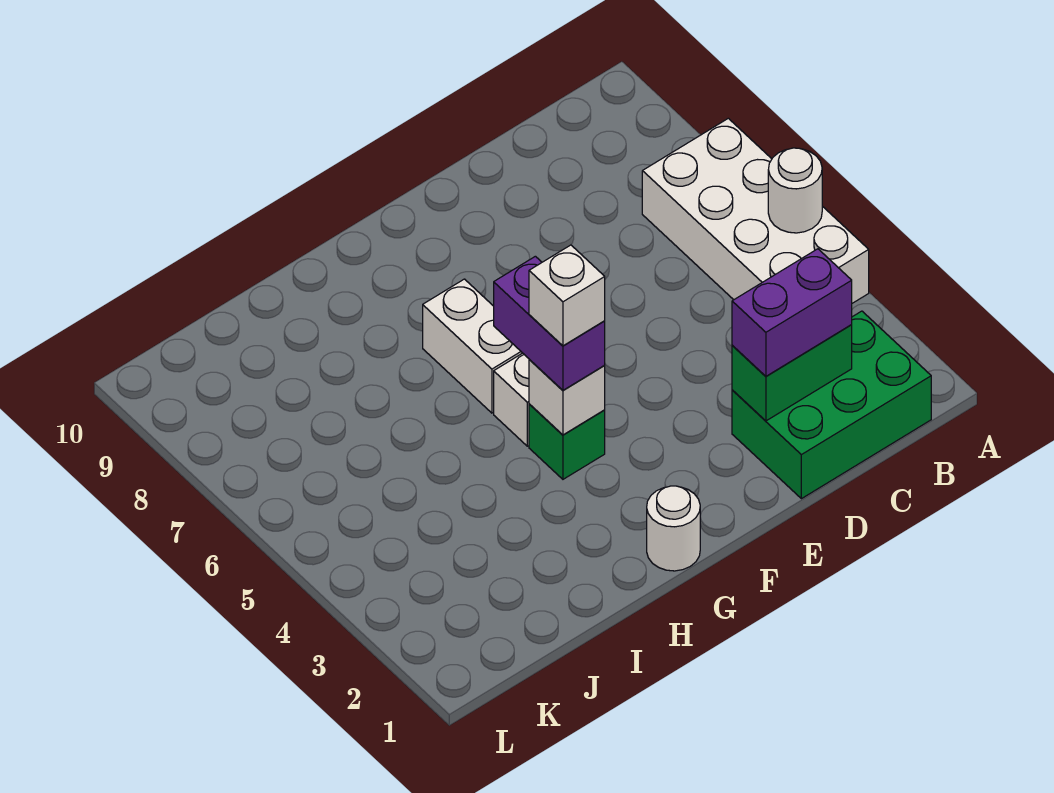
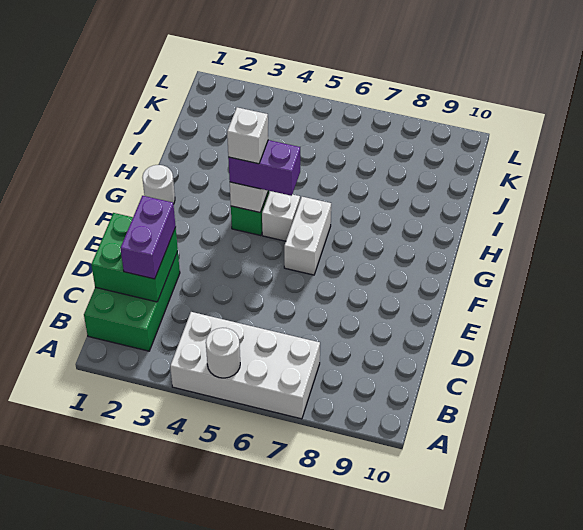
green brick C2:D2 level 2 -> green brick C1:D2 level 2
white brick G6:G7 level 1 -> white brick F6:G6 level 1

